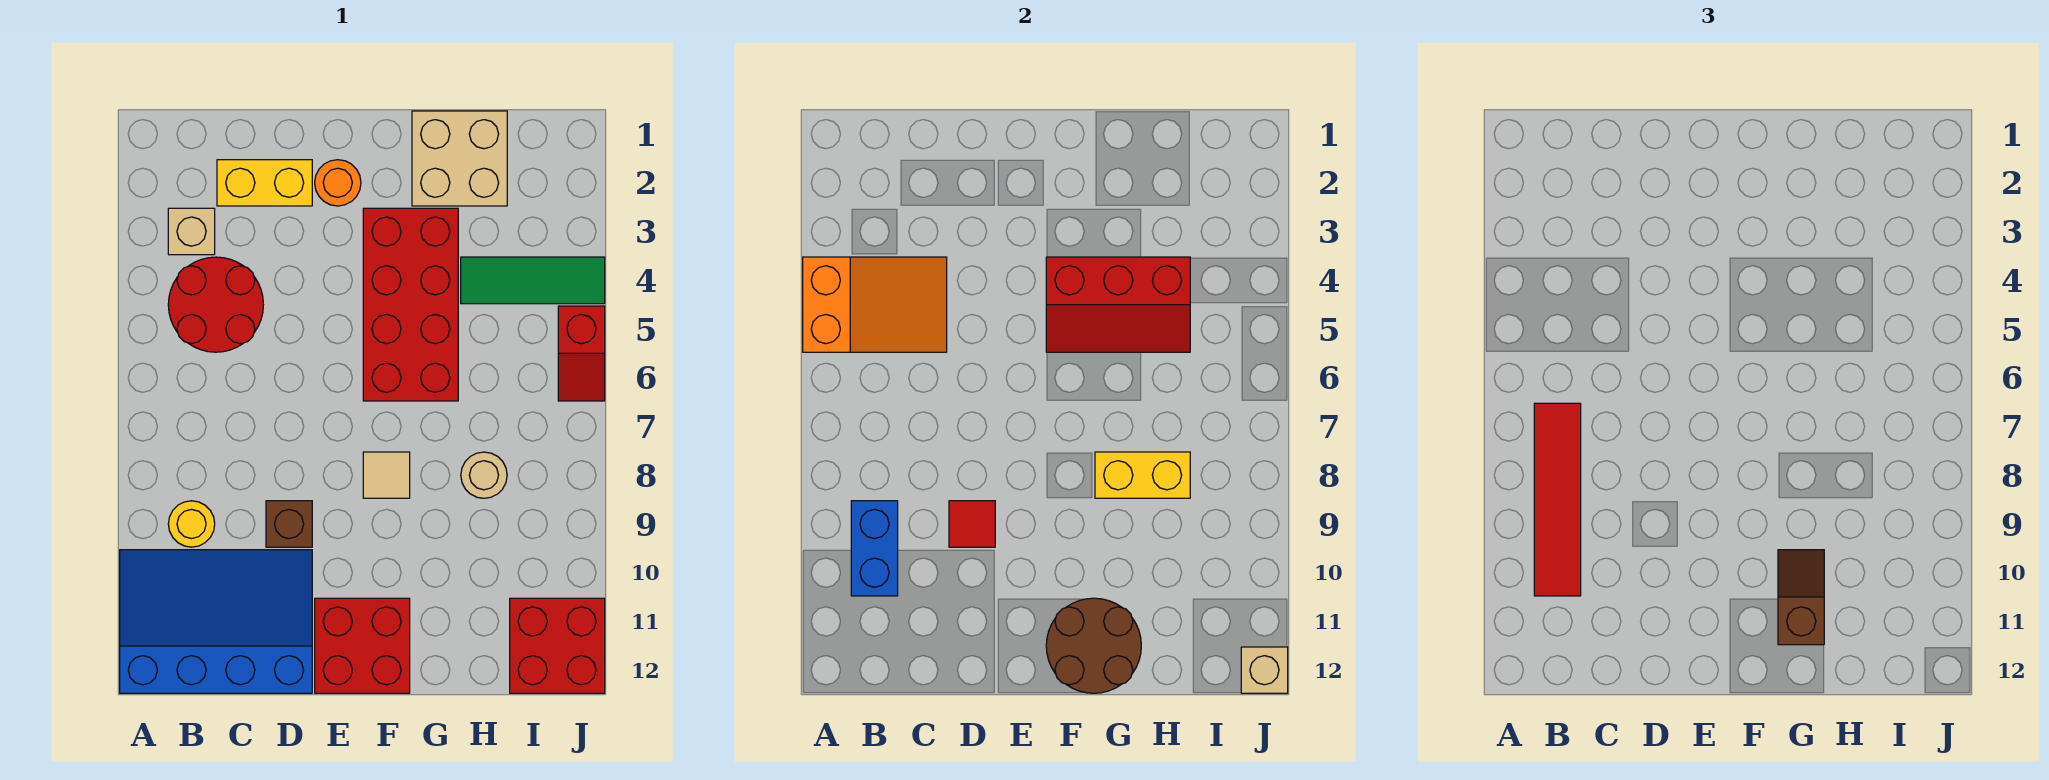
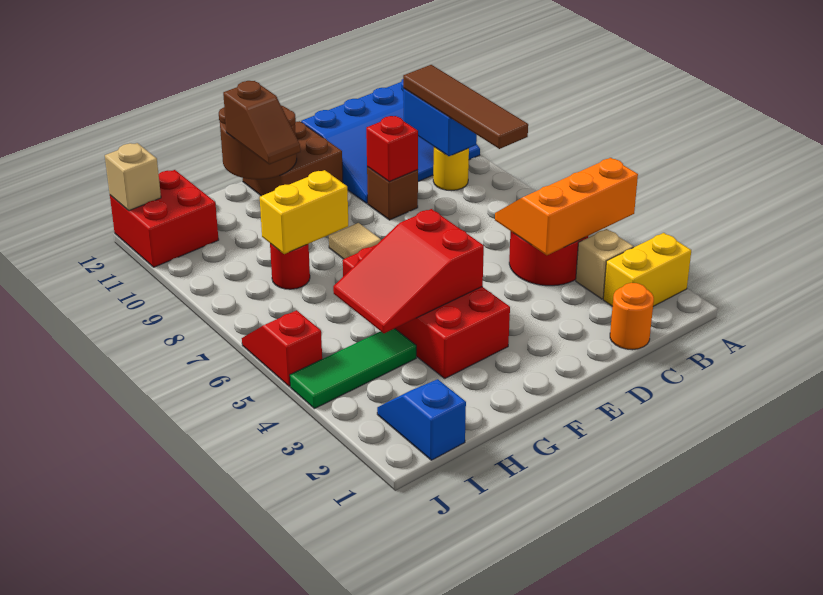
orange slope A4:C5 level 2 top A -> orange slope A4:C5 level 2 top 4
red tile B7:B10 level 3 -> brown tile B7:B10 level 3
yellow brick C2:D2 level 1 -> yellow brick A2:B2 level 1
red tile D9 level 2 -> red brick D9 level 2
orange round brick E2 level 1 -> orange round brick C1 level 1
red brick E11:F12 level 1 -> brown brick E11:F12 level 1
red slope F4:H5 level 2 top 4 -> red slope F4:H5 level 2 top F
tan brick G1:H2 level 1 -> none
tan round brick H8 level 1 -> red round brick H8 level 1
none -> blue slope I1:I2 level 1 top 1

